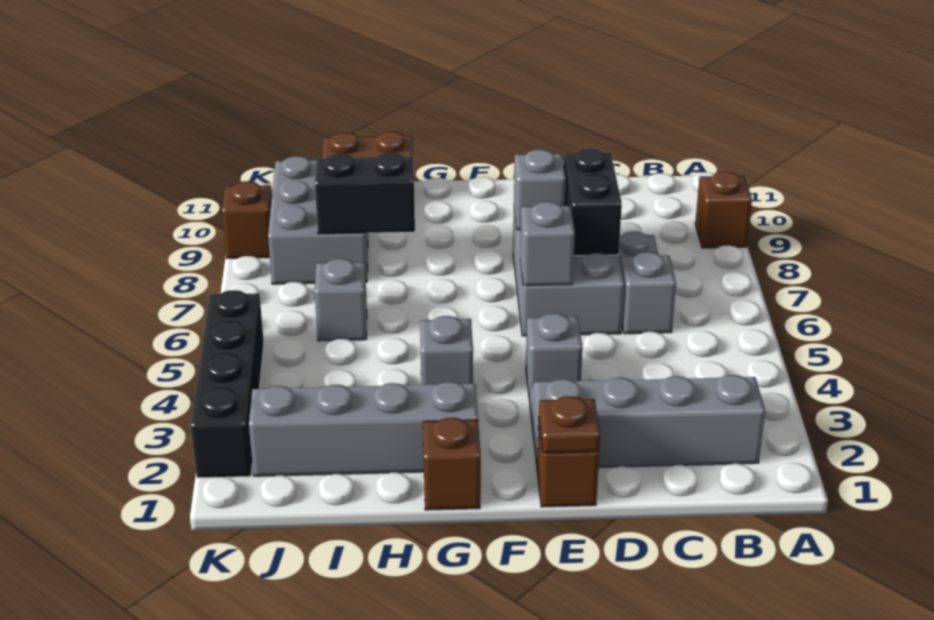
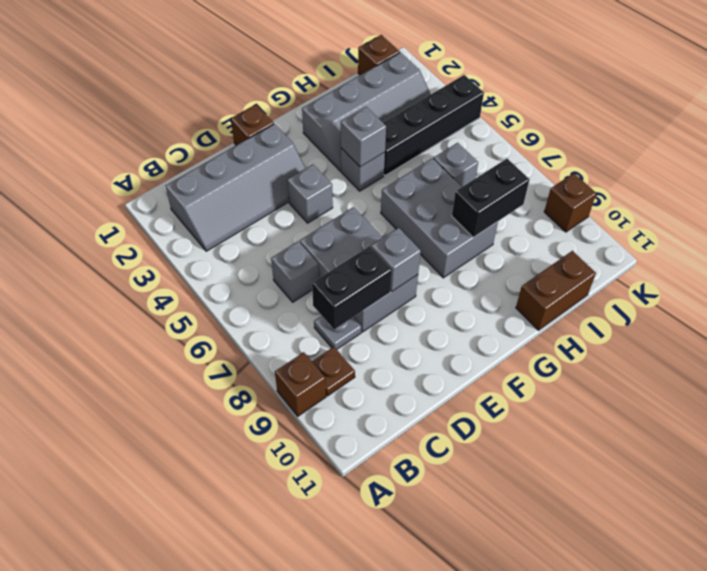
black brick D7:D8 level 2 -> black brick C8:D8 level 2
brown plate E1 level 2 -> brown plate B9 level 1
grey brick E6 level 2 -> grey brick G4 level 2
brown brick G1 level 1 -> brown brick J1 level 1
grey brick I8:J10 level 1 -> grey brick G6:H8 level 1
black brick K2:K5 level 1 -> black brick H4:K4 level 1

